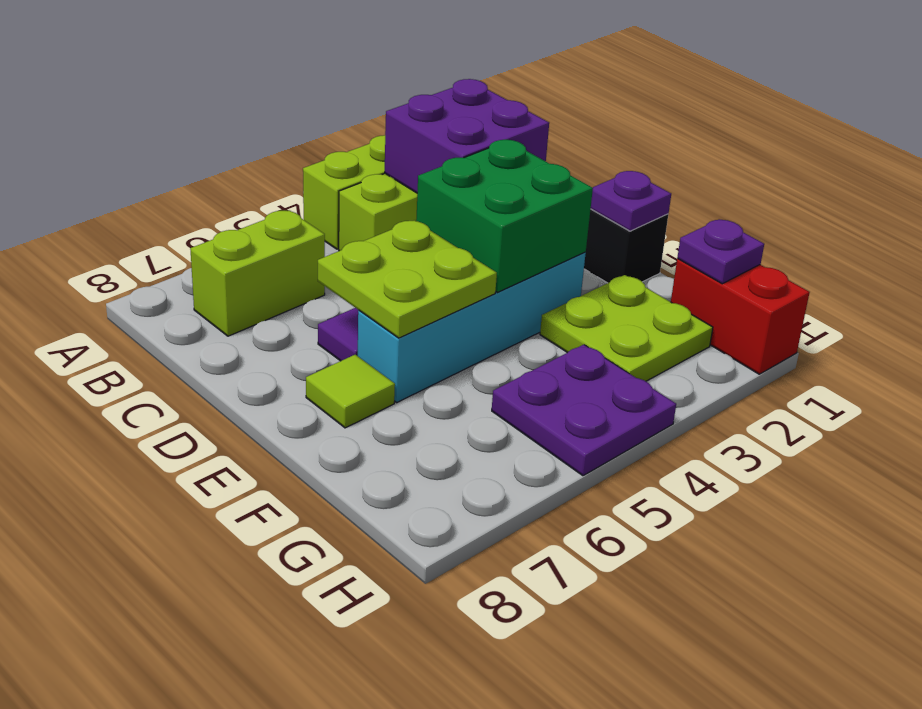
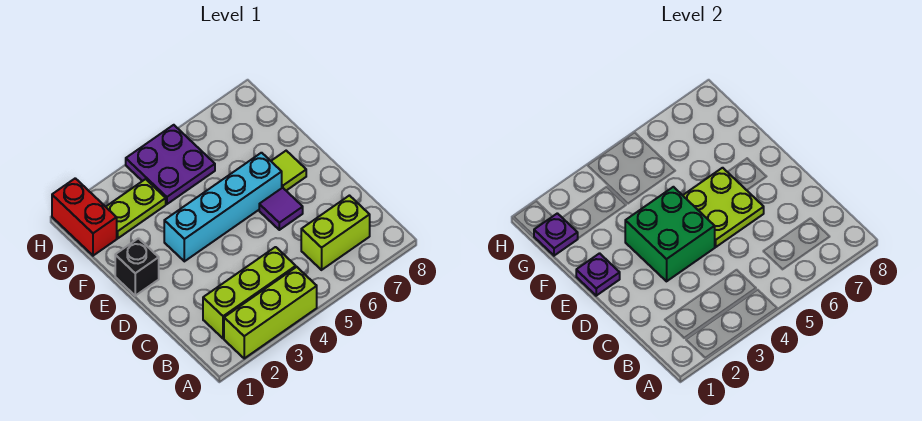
purple brick B2:C3 level 2 -> none
lime plate F2:G3 level 1 -> lime plate G2:G3 level 1

